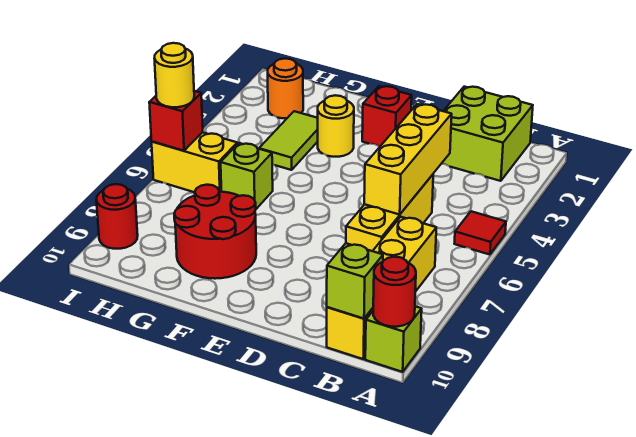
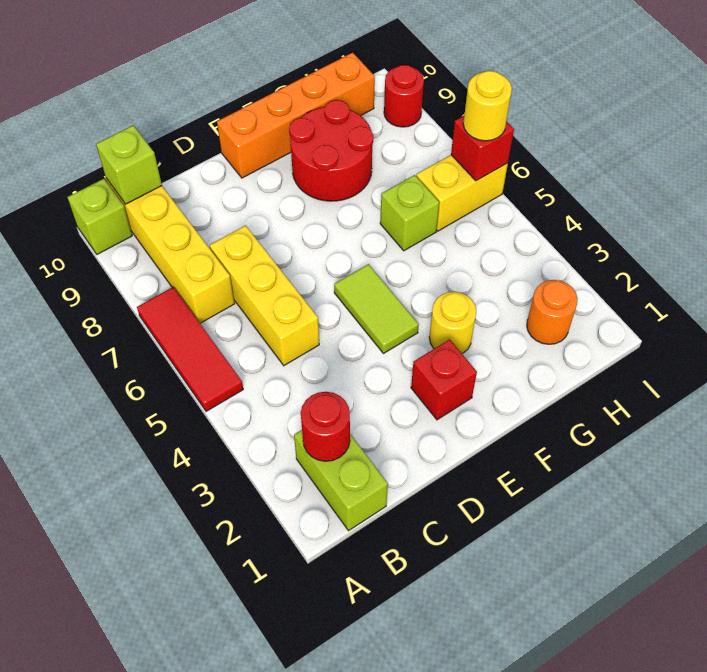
red tile A5 level 1 -> red tile A5:A7 level 1
red round brick A10 level 2 -> red round brick B2 level 2
lime brick B1:C2 level 1 -> lime brick B1:B2 level 1
yellow brick C4:C6 level 2 -> none
none -> orange brick E10:H10 level 1
lime tile G3:G4 level 1 -> lime tile E4:E5 level 1

